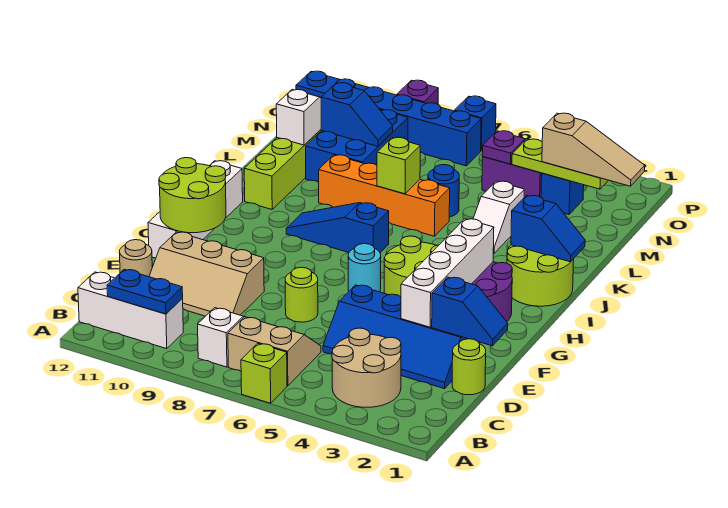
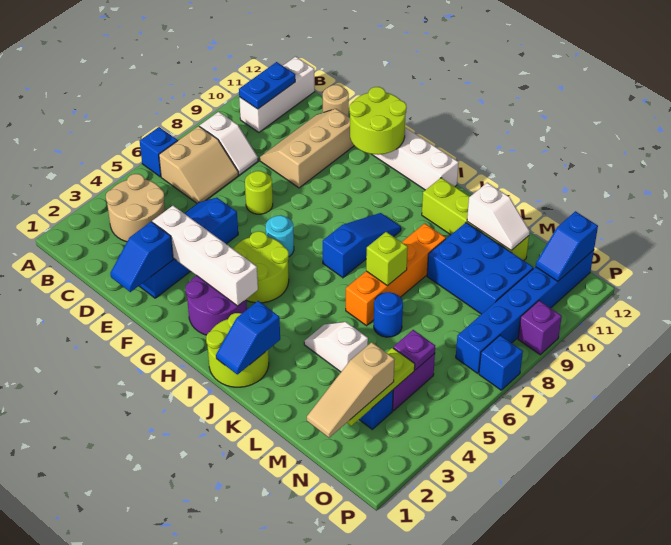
lime brick A6 level 1 -> blue brick A6 level 1
lime round brick D1 level 1 -> none
blue slope M9:M10 level 2 top 10 -> blue slope O11:O12 level 2 top 12

